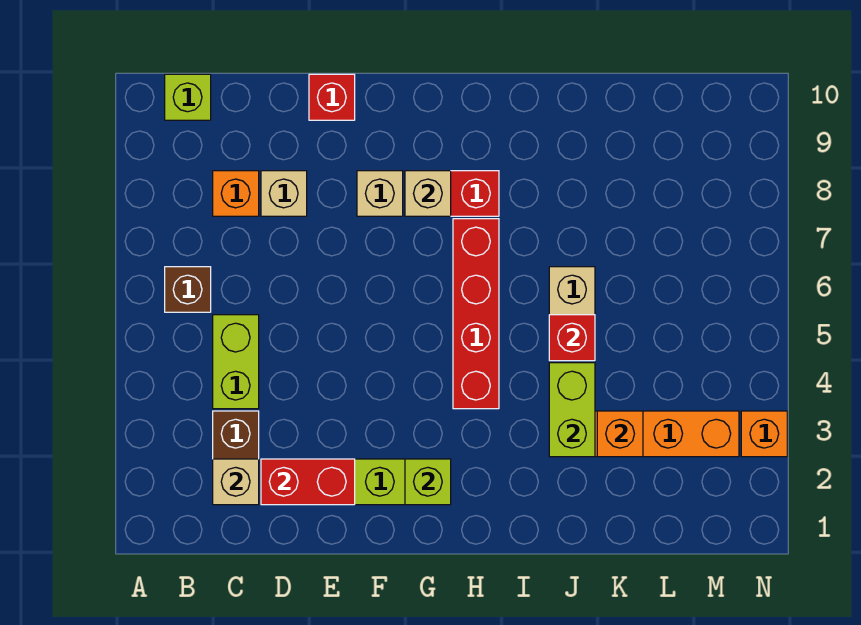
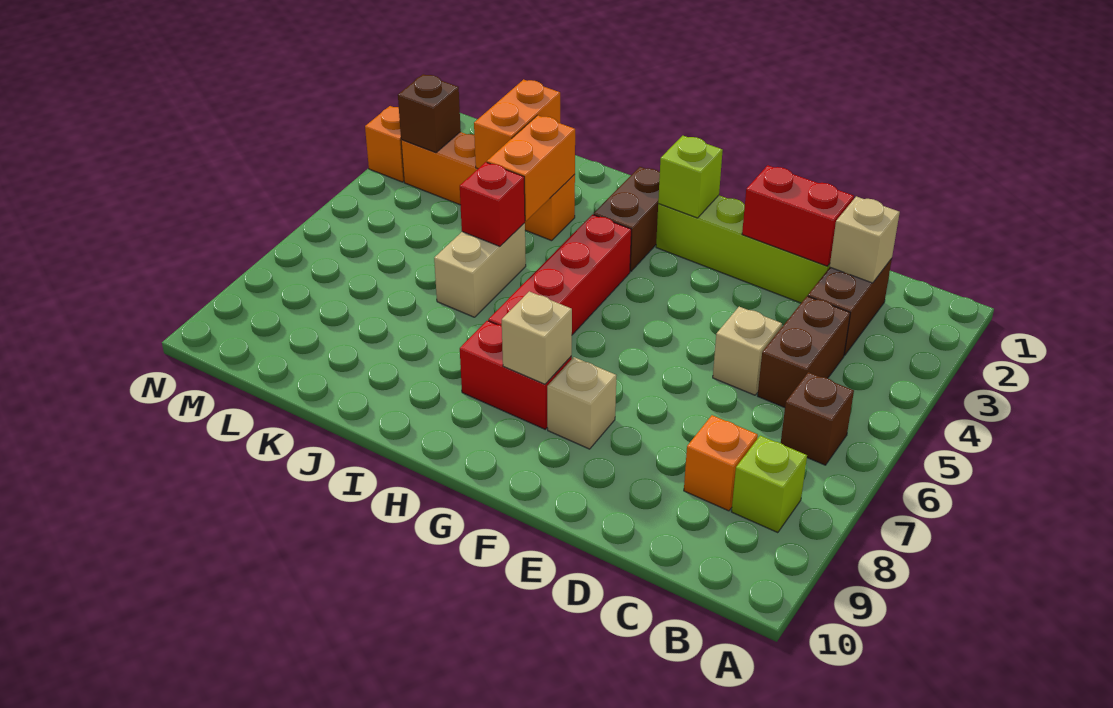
lime brick B10 level 1 -> lime brick B8 level 1
lime brick C4:C5 level 1 -> brown brick C4:C5 level 1
tan brick D8 level 1 -> tan brick D5 level 1
red brick E10 level 1 -> none
none -> brown brick H2:H3 level 1
lime brick J3:J4 level 2 -> orange brick J3:J4 level 2
orange brick K3 level 2 -> orange brick K2:K3 level 2
none -> brown brick M3 level 2

